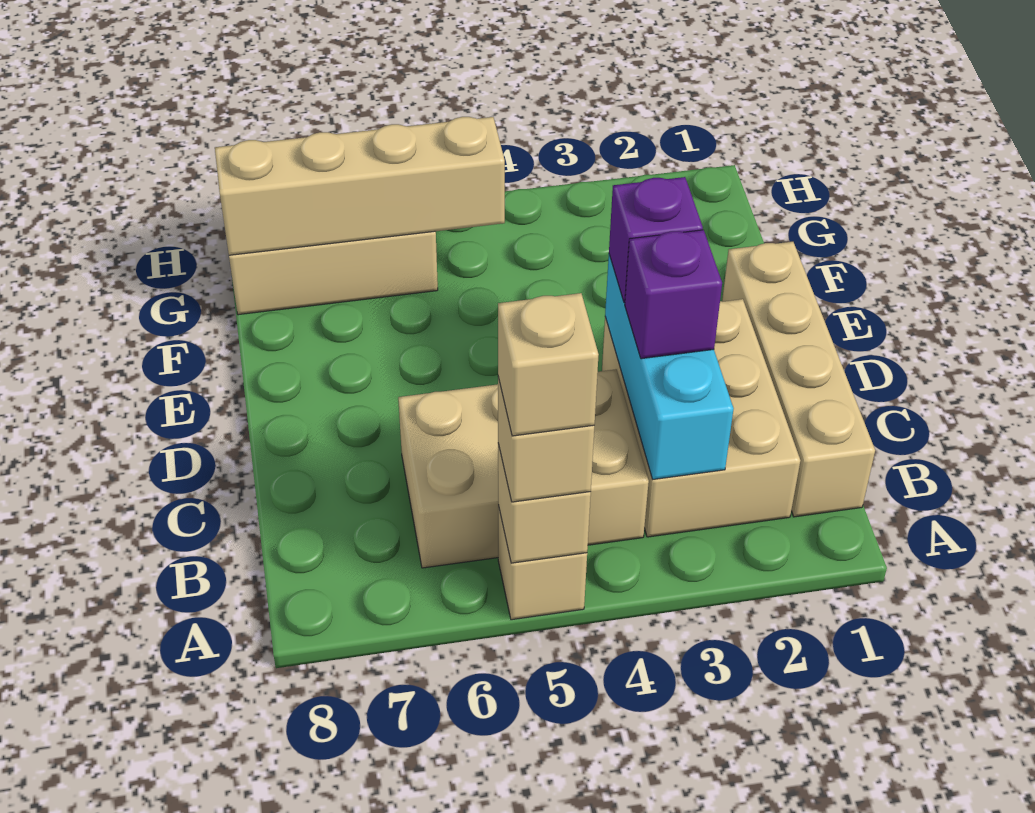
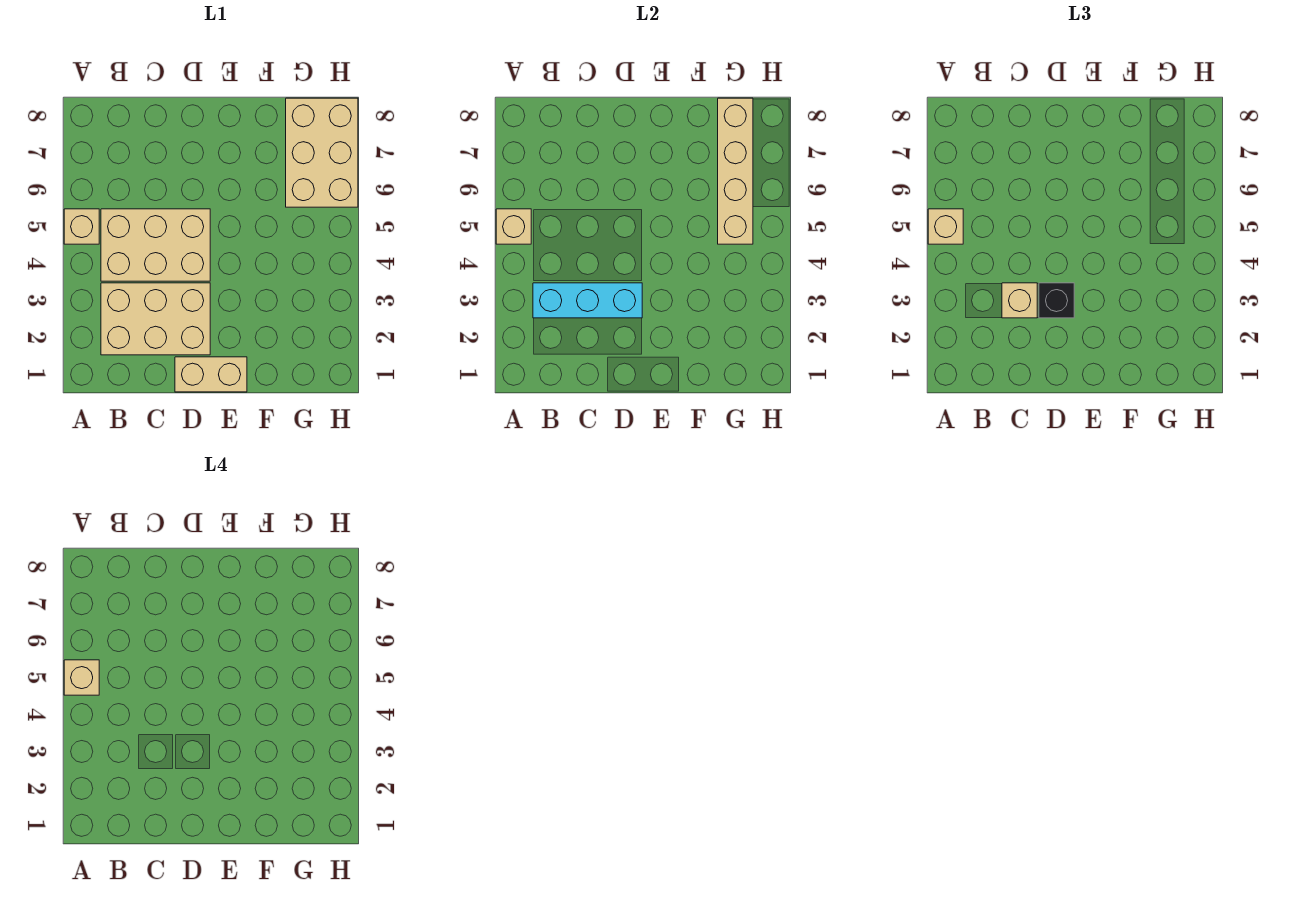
tan brick B1:E1 level 1 -> tan brick D1:E1 level 1
tan brick B4:C6 level 1 -> tan brick B4:D5 level 1
purple brick C3 level 3 -> tan brick C3 level 3
purple brick D3 level 3 -> black brick D3 level 3

